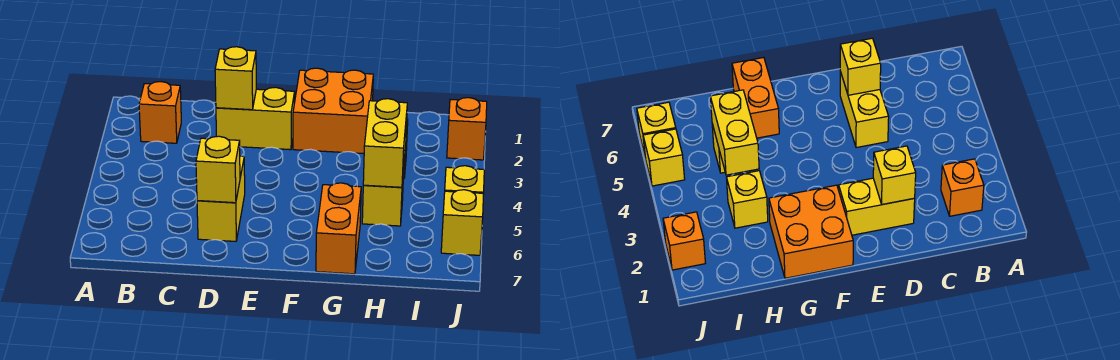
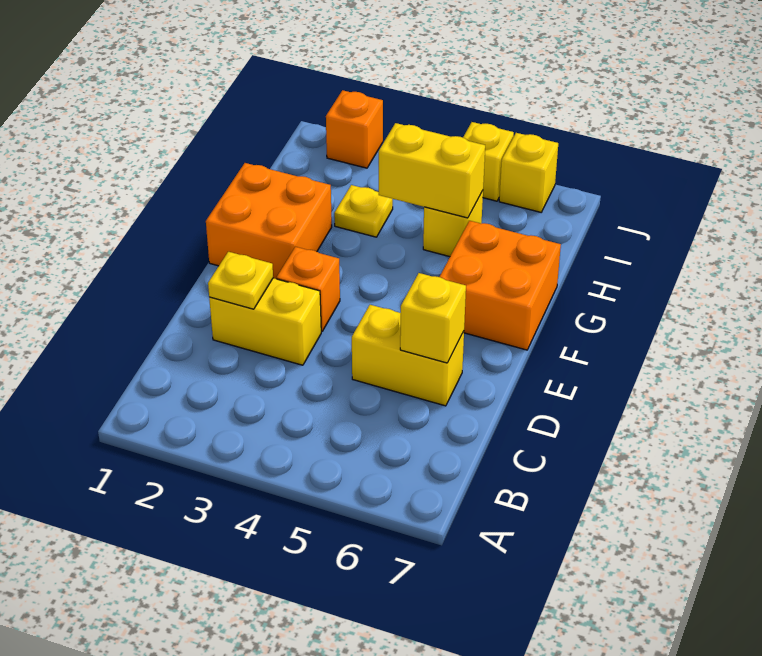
orange brick B2 level 1 -> orange brick E3 level 1
yellow brick D2:E2 level 1 -> yellow brick D2:D3 level 1
yellow brick D2 level 2 -> yellow plate D2 level 2
orange brick G6:G7 level 1 -> orange brick F6:G7 level 1
yellow brick H3 level 1 -> yellow plate H3 level 1

